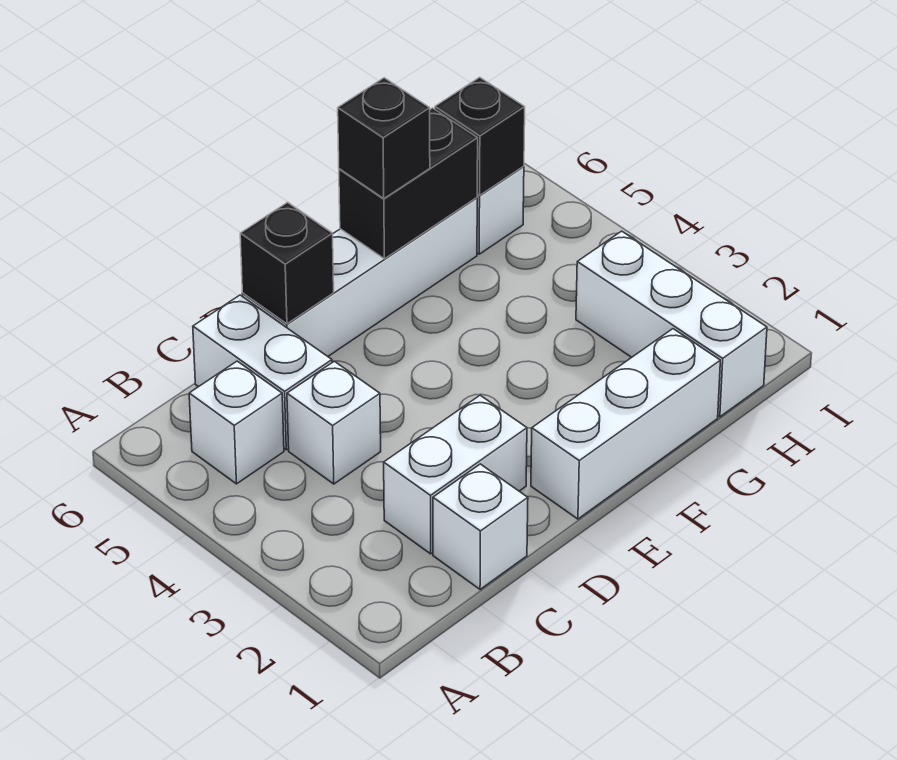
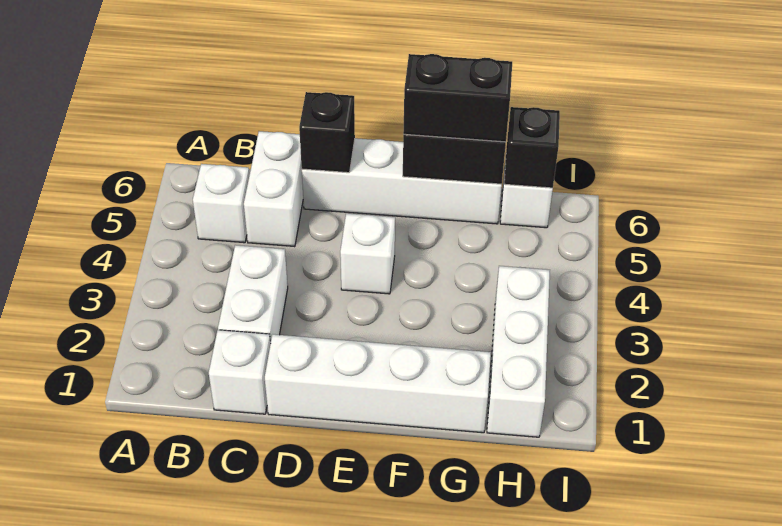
white brick C2:D2 level 1 -> white brick C2:C3 level 1
white brick C4 level 1 -> white brick E4 level 1
white brick E1:G1 level 1 -> white brick D1:G1 level 1
black brick F6 level 3 -> black brick F6:G6 level 3

